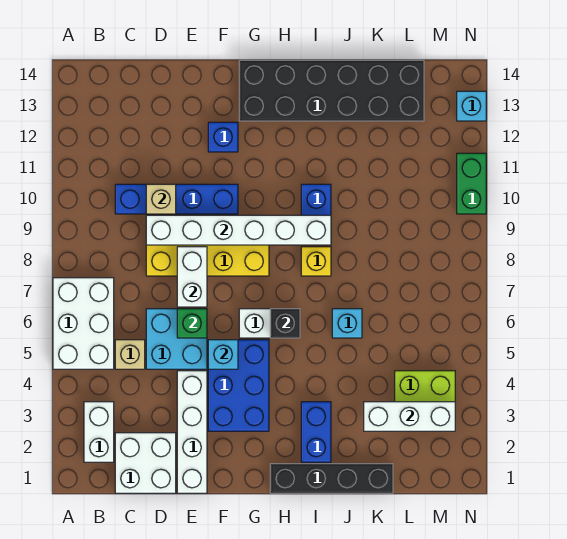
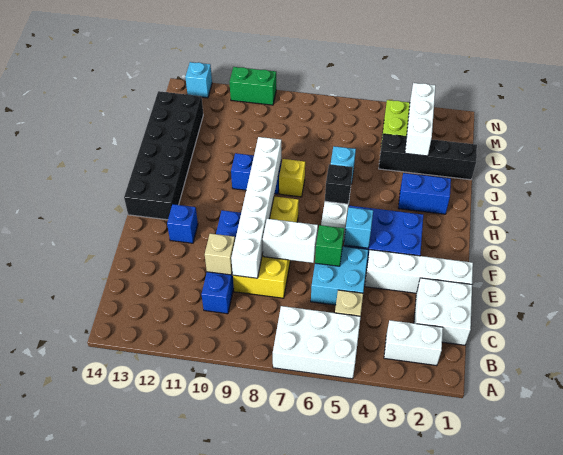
black brick H1:K1 level 1 -> black brick K1:K4 level 1

